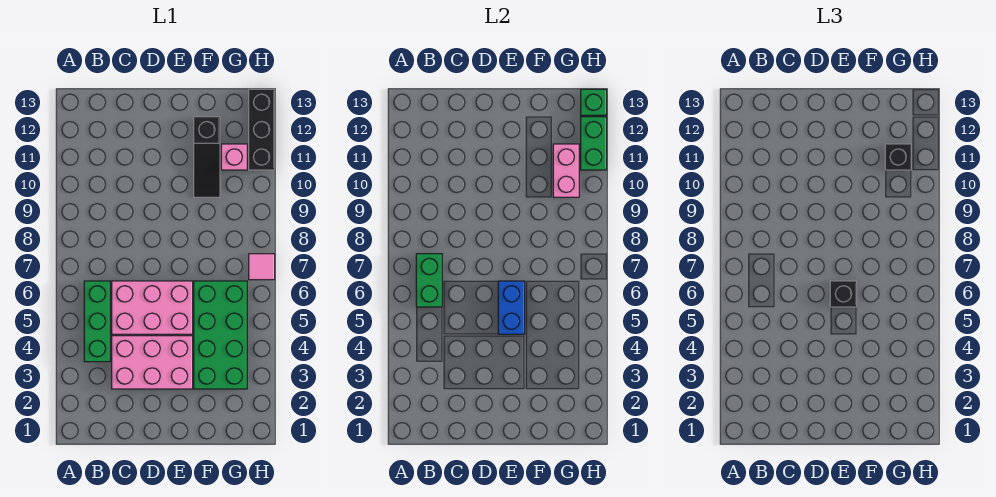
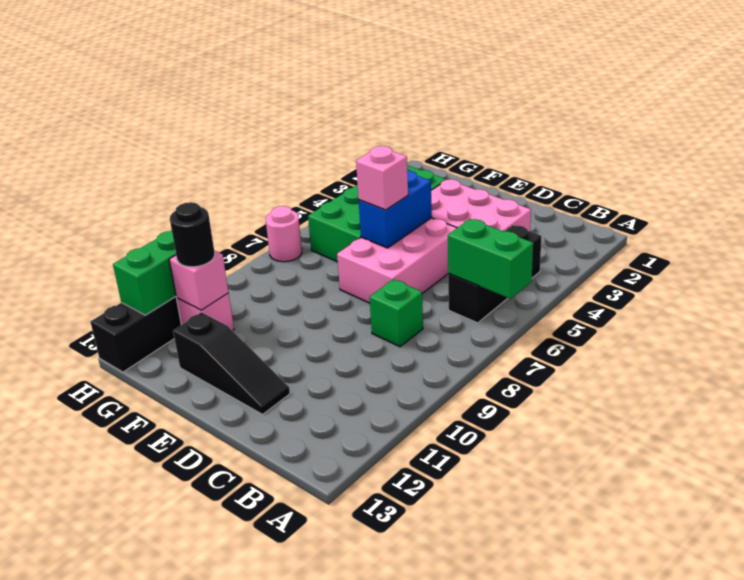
green brick B4:B6 level 1 -> black brick B4:B6 level 1
green brick B6:B7 level 2 -> green brick A6:B6 level 2
pink brick C5:E6 level 1 -> pink brick D5:E7 level 1
black brick E6 level 3 -> pink brick E6 level 3
black slope F10:F12 level 1 top 12 -> black slope D12:F12 level 1 top F
pink brick G10:G11 level 2 -> pink brick G11 level 2
black brick G11 level 3 -> black round brick G11 level 3
pink tile H7 level 1 -> pink round brick H7 level 1
green brick H13 level 2 -> green brick C8 level 1

